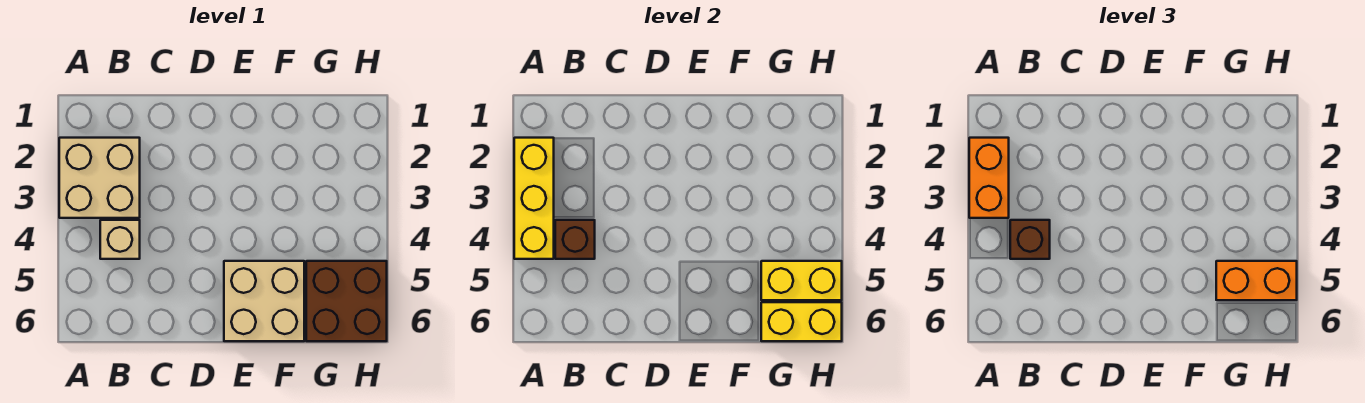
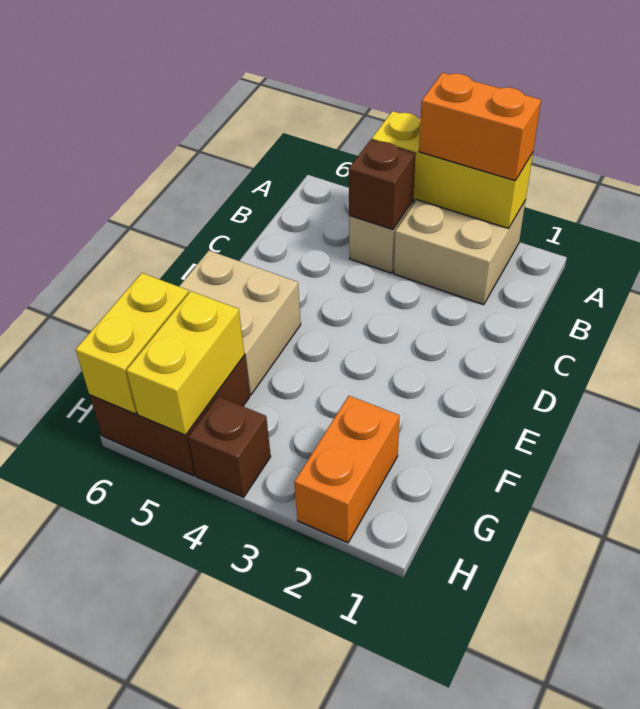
brown brick B4 level 3 -> brown brick H4 level 1
orange brick G5:H5 level 3 -> orange brick G2:H2 level 1

